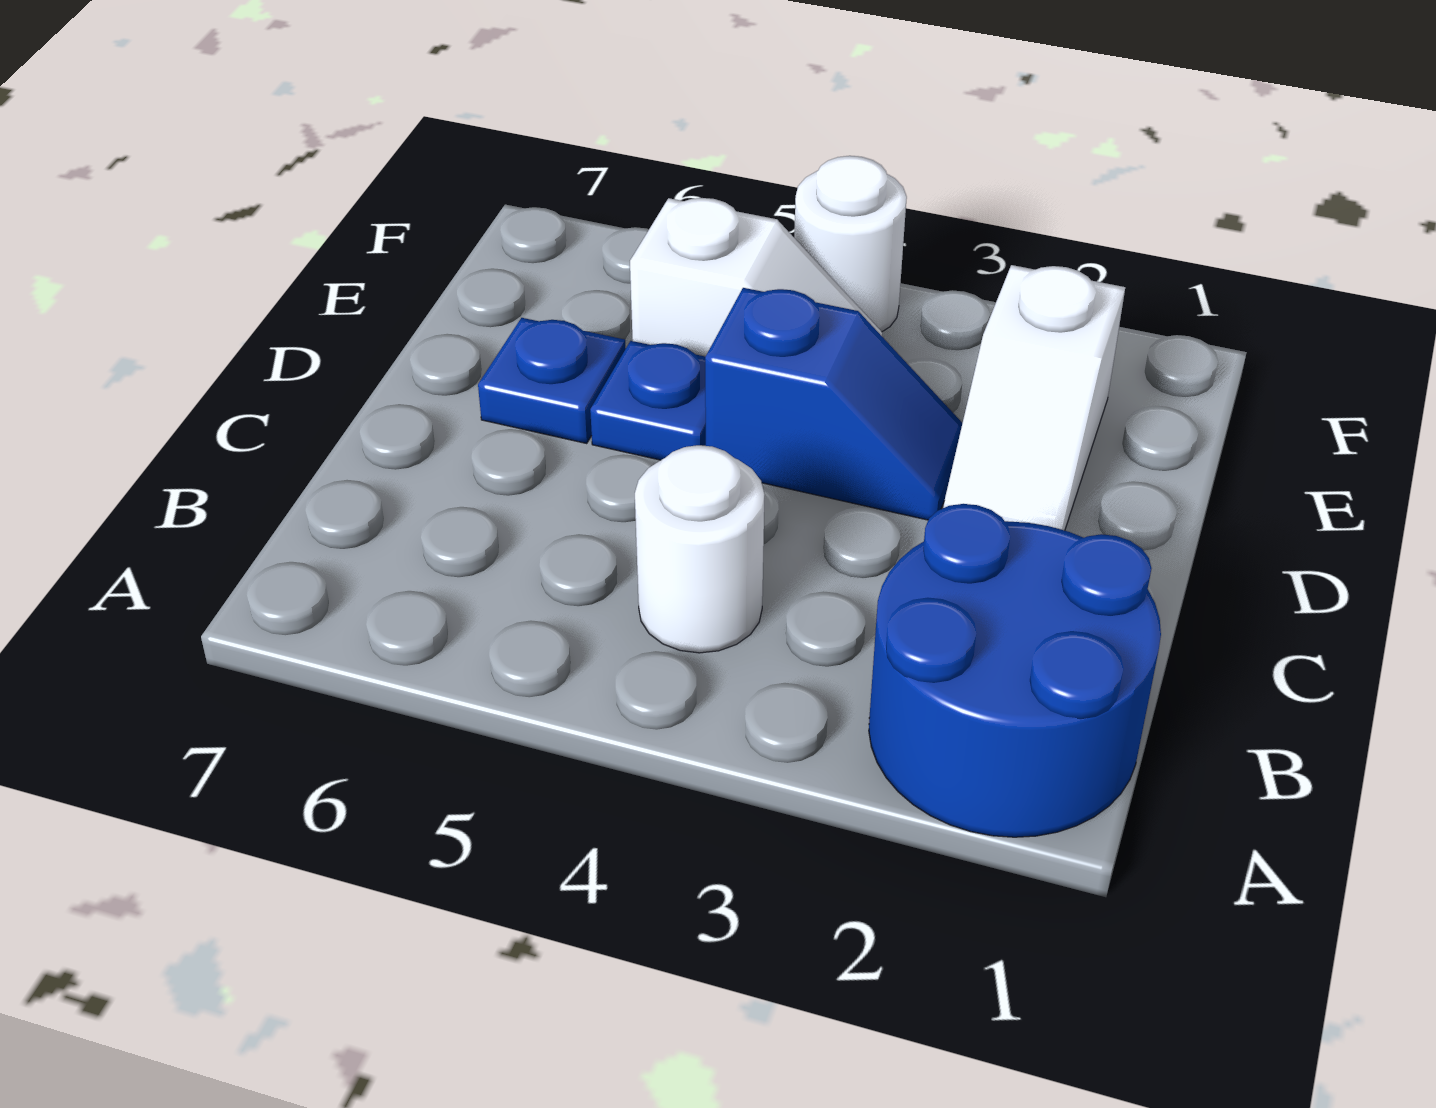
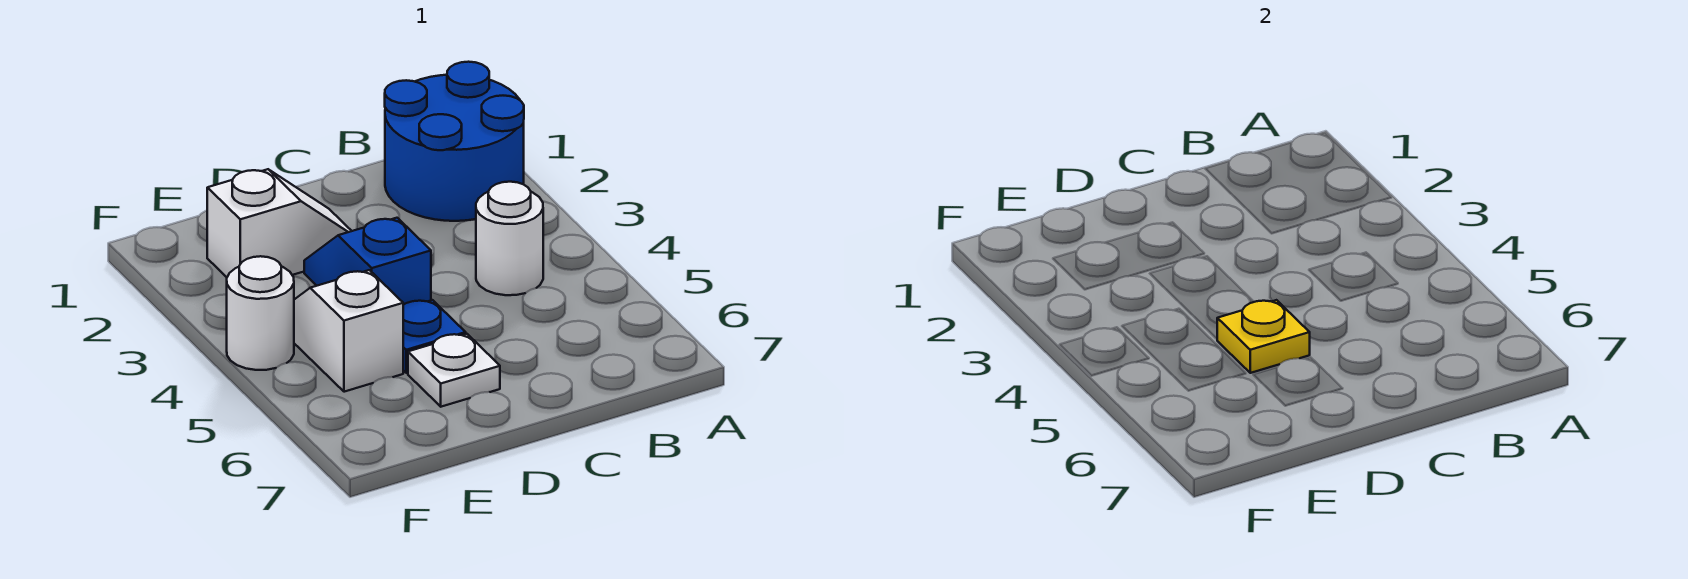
none -> yellow plate D5 level 2
blue plate D6 level 1 -> white plate D6 level 1

